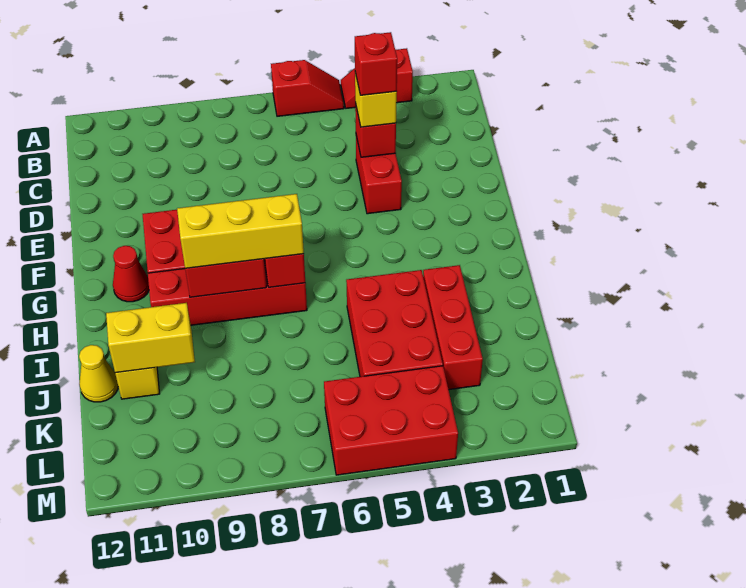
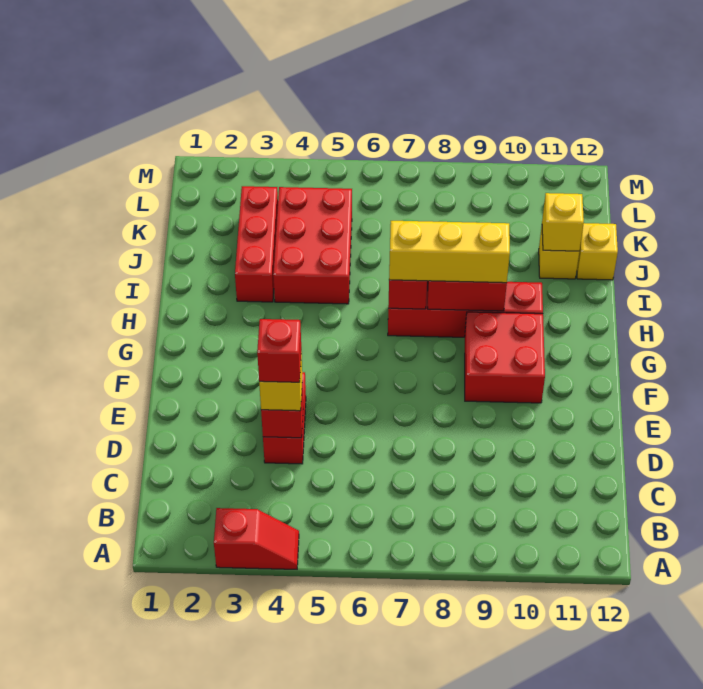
red slope A5:A6 level 1 top 6 -> none
red cone G11 level 1 -> none
yellow brick J10:J11 level 2 -> yellow brick J11 level 2
yellow cone J12 level 1 -> yellow brick J12 level 1
red brick L4:M6 level 1 -> none

